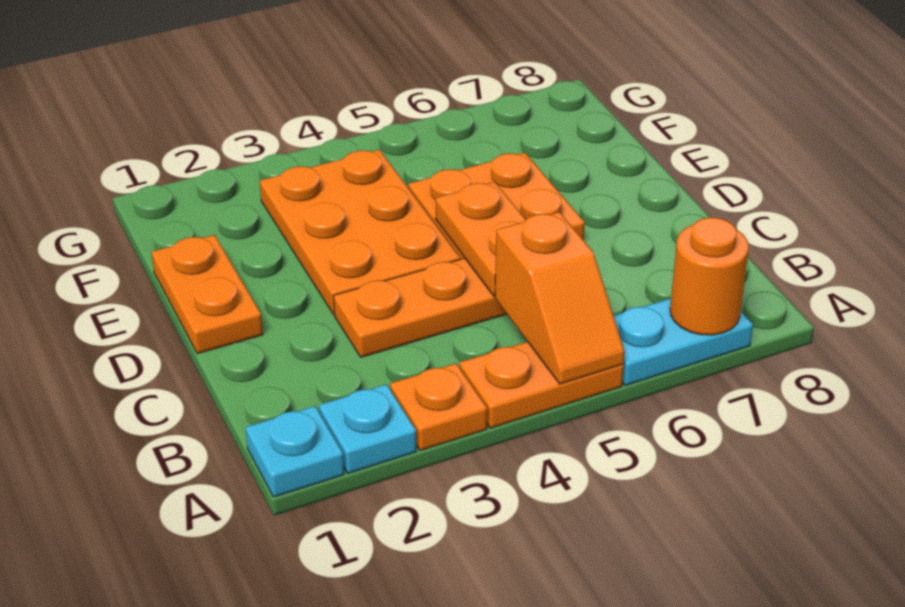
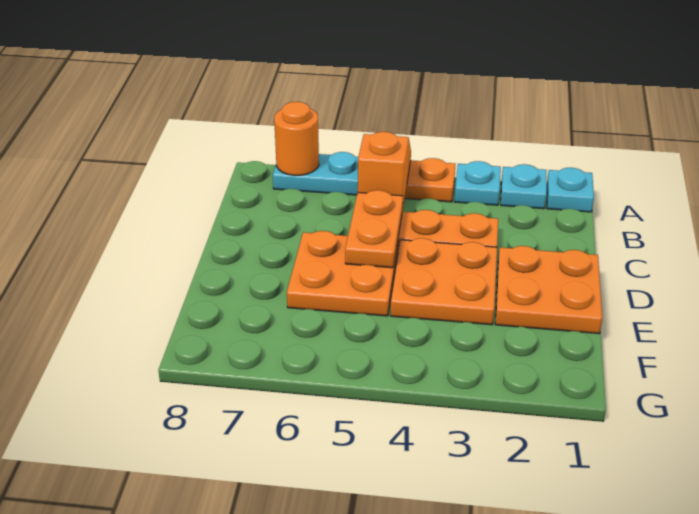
orange plate A3 level 1 -> cyan plate A3 level 1
orange plate D1:E1 level 1 -> orange plate D1:E2 level 1
orange plate D3:F4 level 1 -> orange plate D3:E4 level 1

